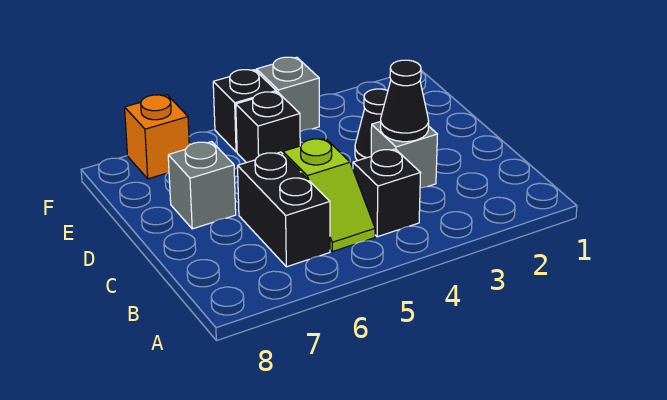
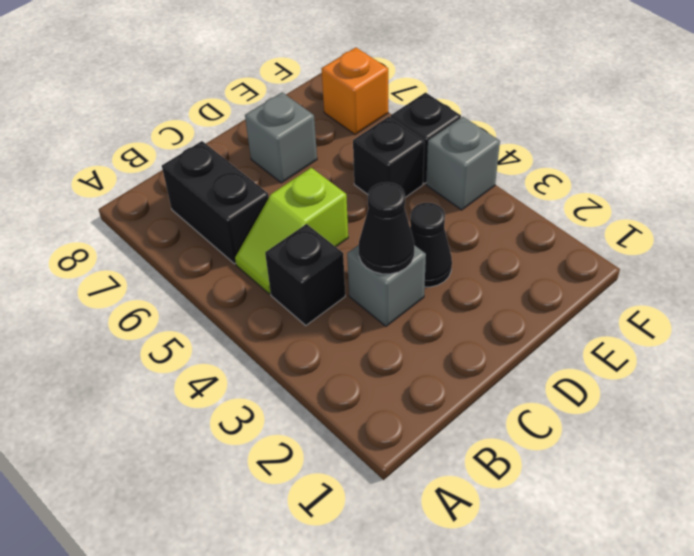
black brick B6:C6 level 1 -> black brick B6:B7 level 1

